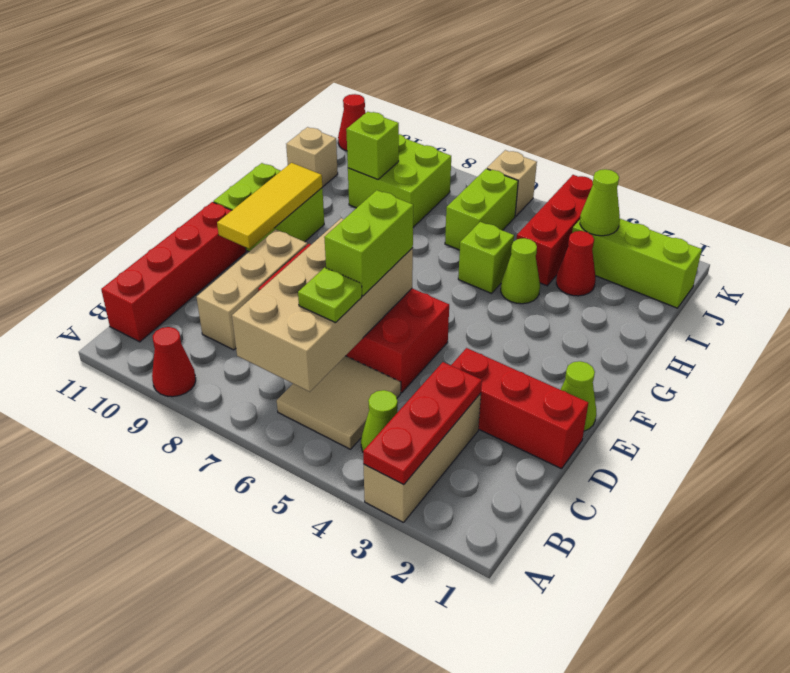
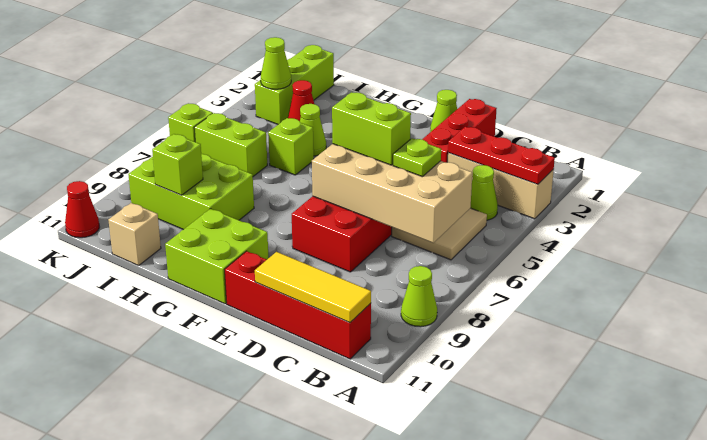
red cone A9 level 1 -> lime cone A9 level 1
tan brick C9:E9 level 1 -> none
yellow tile E10:G10 level 2 -> yellow tile B11:D11 level 2
red brick I4:K4 level 1 -> none
lime brick I8:J9 level 1 -> lime brick H8:J9 level 1
tan brick K6 level 1 -> lime brick K6 level 1

